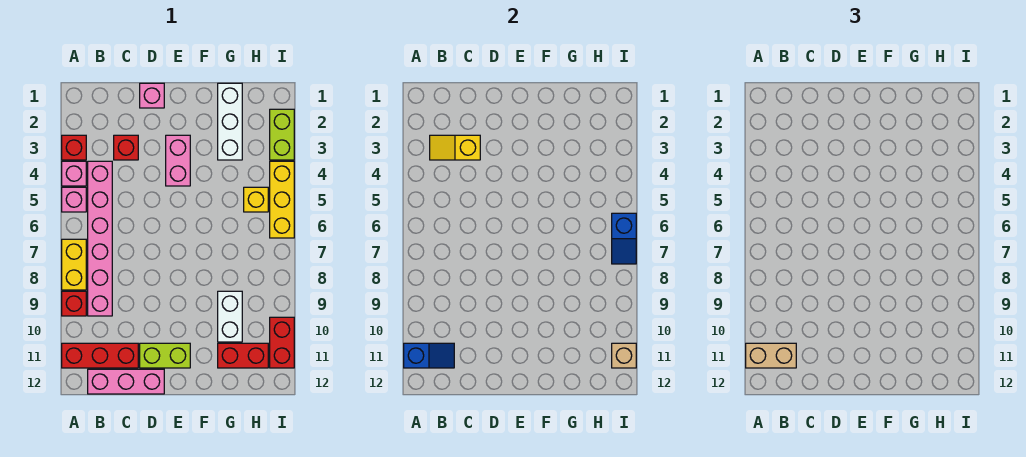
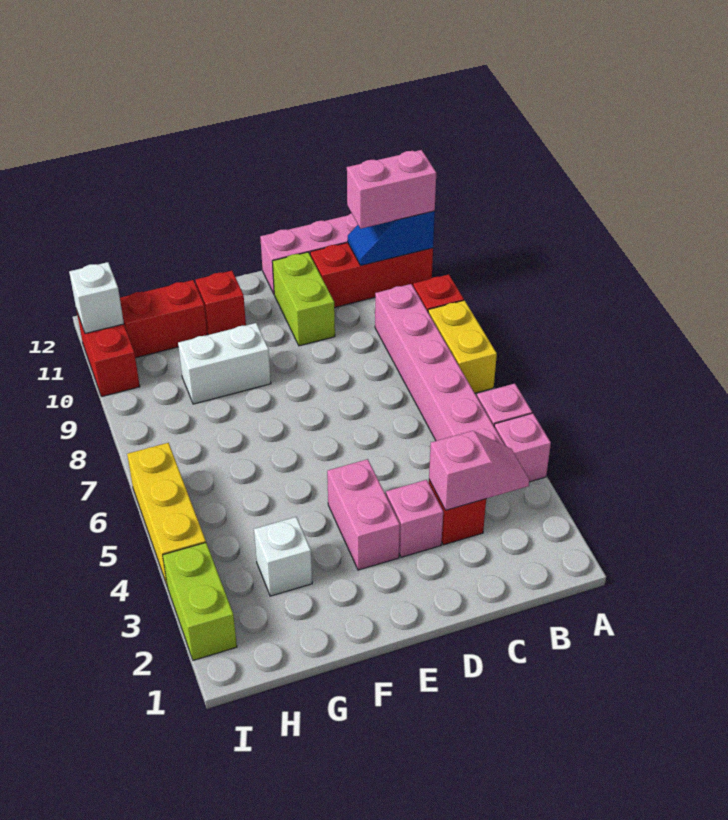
red brick A3 level 1 -> red brick F11 level 1
tan brick A11:B11 level 3 -> pink brick A11:B11 level 3
yellow slope B3:C3 level 2 top C -> pink slope B3:C3 level 2 top C
pink brick D1 level 1 -> pink brick D3 level 1
lime brick D11:E11 level 1 -> lime brick D10:D11 level 1
white brick G1:G3 level 1 -> white brick G3 level 1
white brick G9:G10 level 1 -> white brick F9:G9 level 1
yellow brick H5 level 1 -> none
blue slope I6:I7 level 2 top 6 -> none
tan brick I11 level 2 -> white brick I11 level 2

